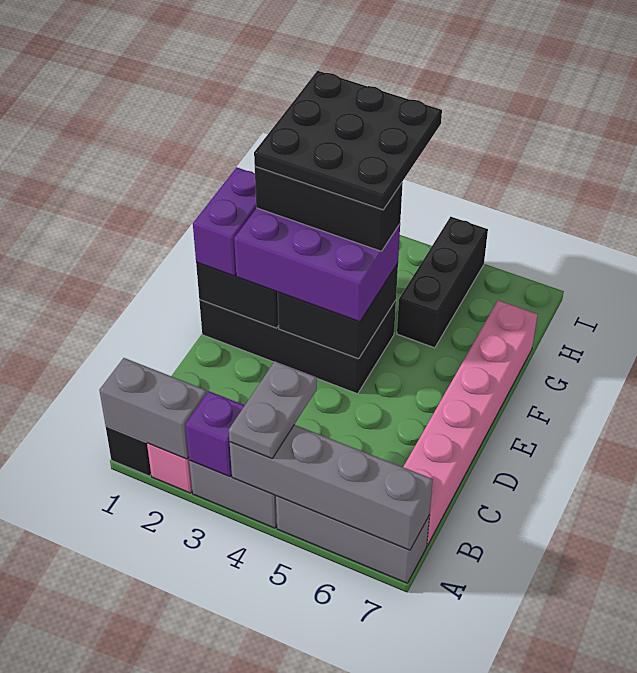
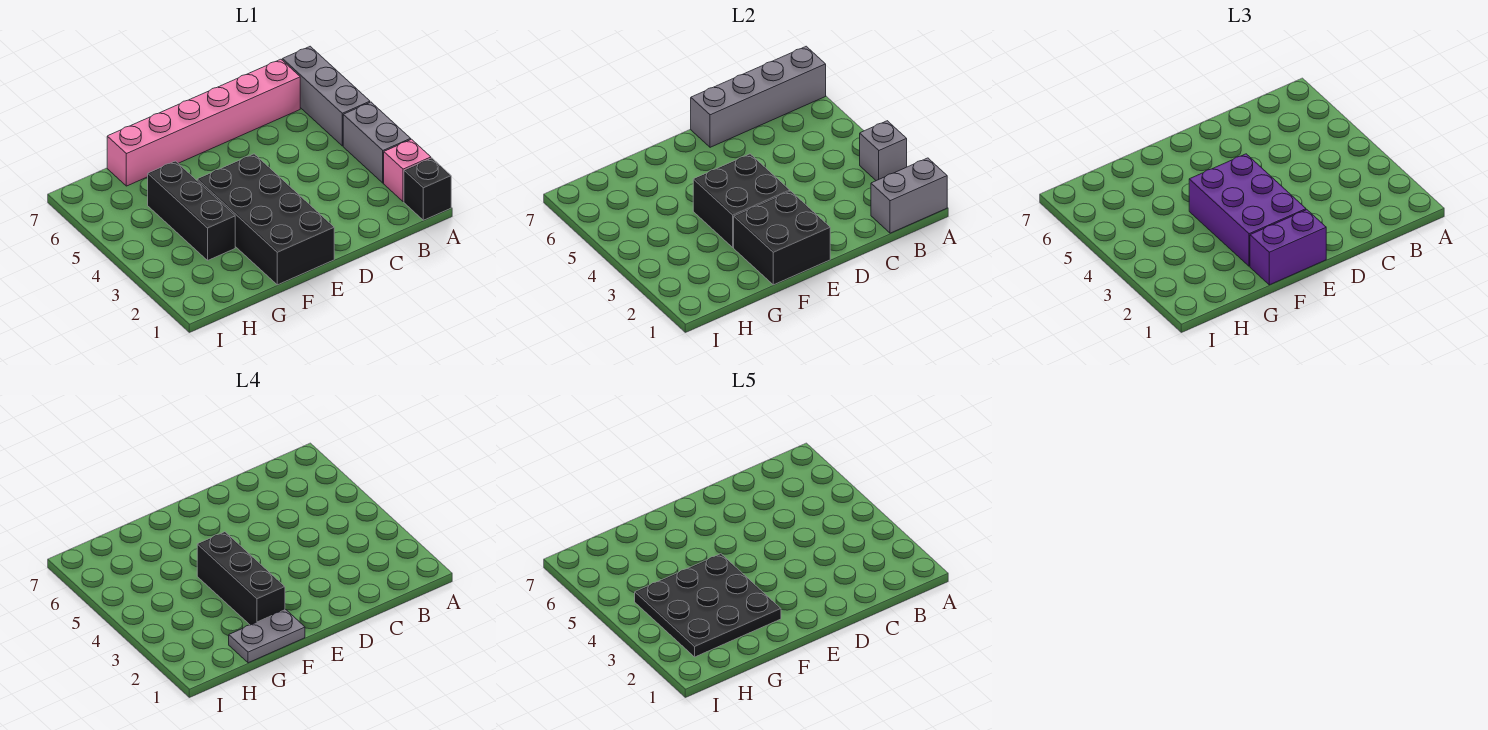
grey brick A1:A2 level 2 -> grey brick A1:B1 level 2
purple brick A3 level 2 -> grey brick A3 level 2
grey brick A4:A7 level 2 -> grey brick A7:D7 level 2
grey plate A4:B4 level 3 -> grey plate F1:G1 level 4
black brick G5:I5 level 1 -> black brick G3:G5 level 1

